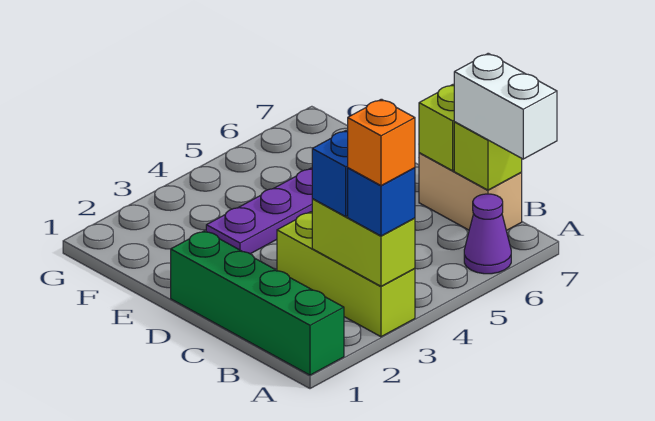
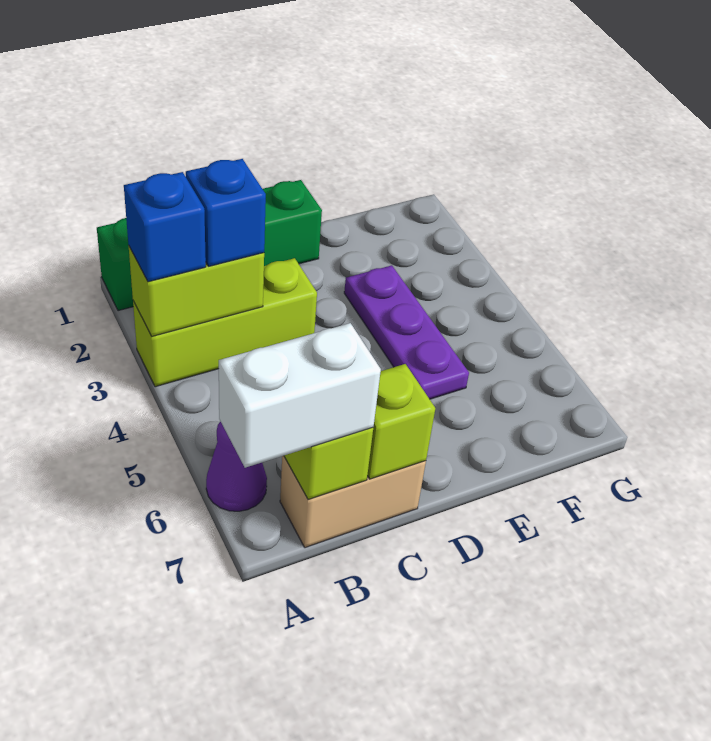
orange brick A3 level 4 -> none

